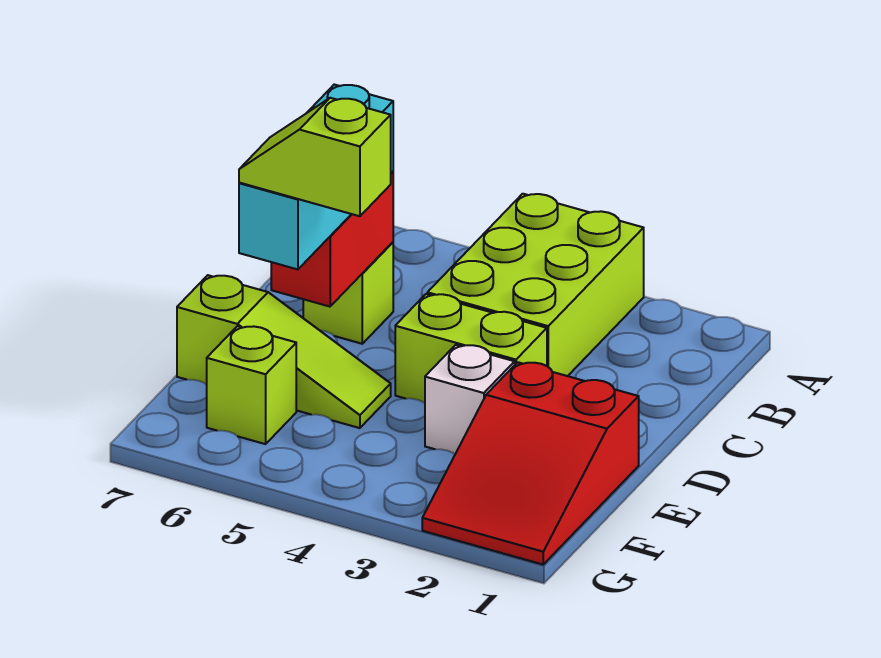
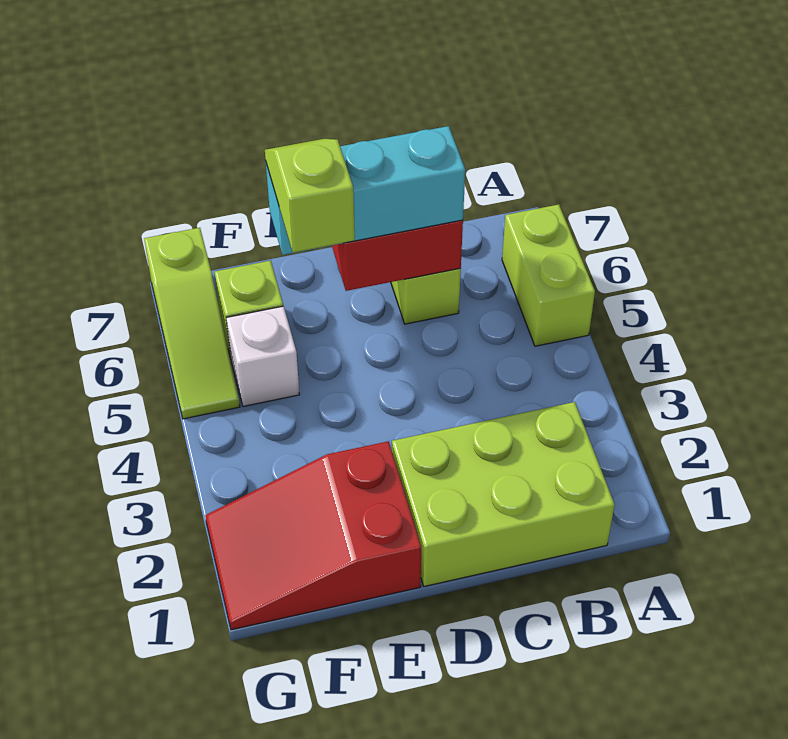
lime brick A3:C4 level 1 -> lime brick B1:D2 level 1
lime brick D3:D4 level 1 -> lime brick A5:A6 level 1
white brick E3 level 1 -> white brick F5 level 1
lime slope E5:E7 level 1 top 7 -> lime slope G5:G7 level 1 top 7

